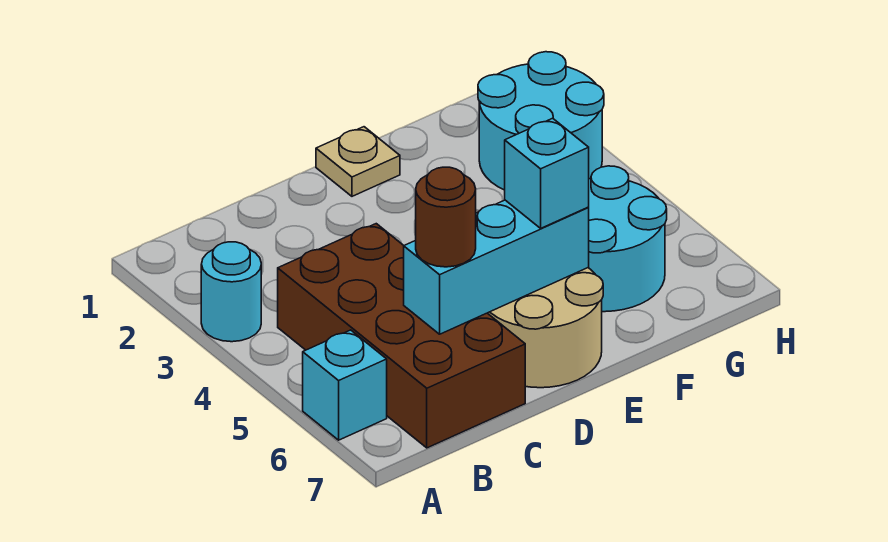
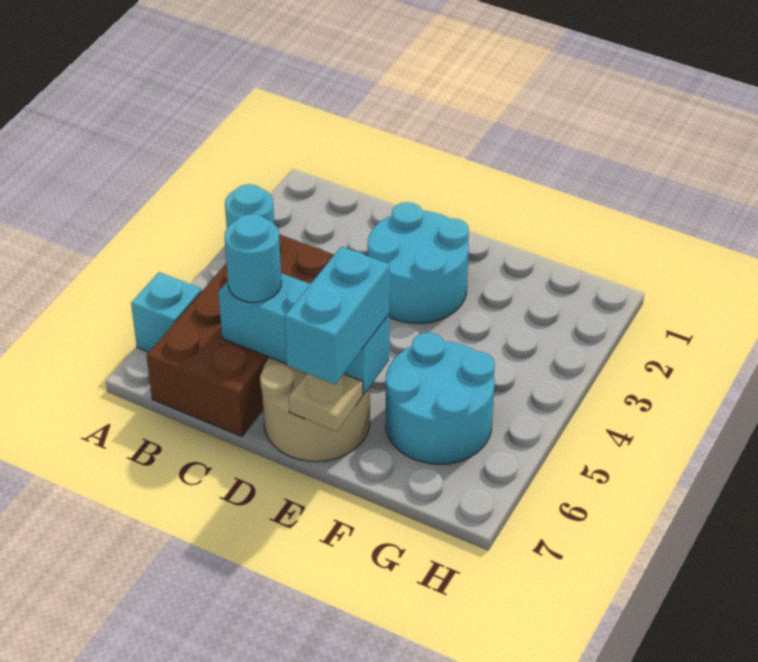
brown round brick C6 level 3 -> cyan round brick C6 level 3
tan plate E1 level 1 -> tan plate E7 level 2
cyan brick E6 level 3 -> cyan brick E6:E7 level 3
cyan round brick G2:H3 level 1 -> cyan round brick D2:E3 level 1

